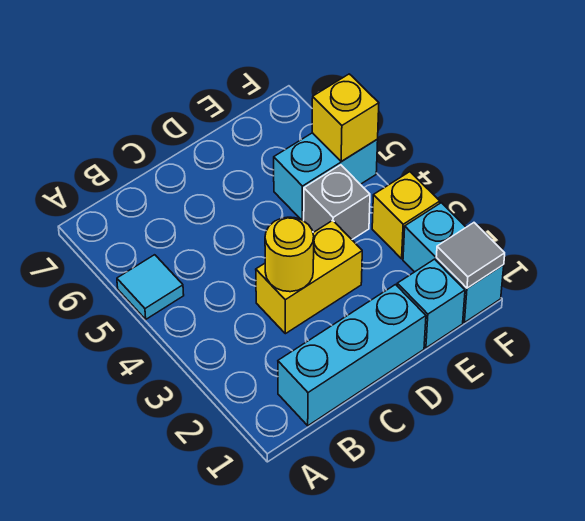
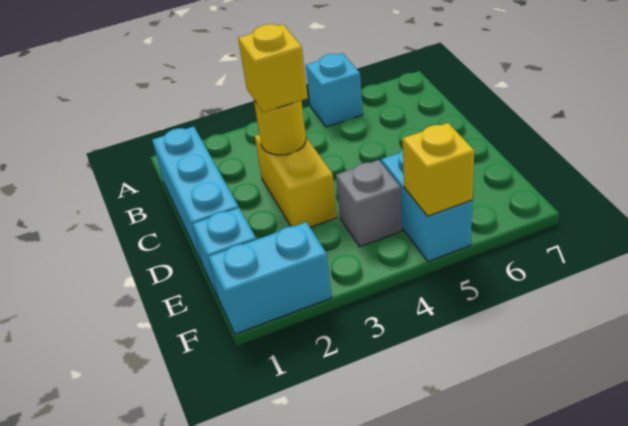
cyan tile A5 level 1 -> cyan brick A5 level 1
grey tile F1 level 2 -> none
yellow brick F3 level 1 -> yellow brick C3 level 3

